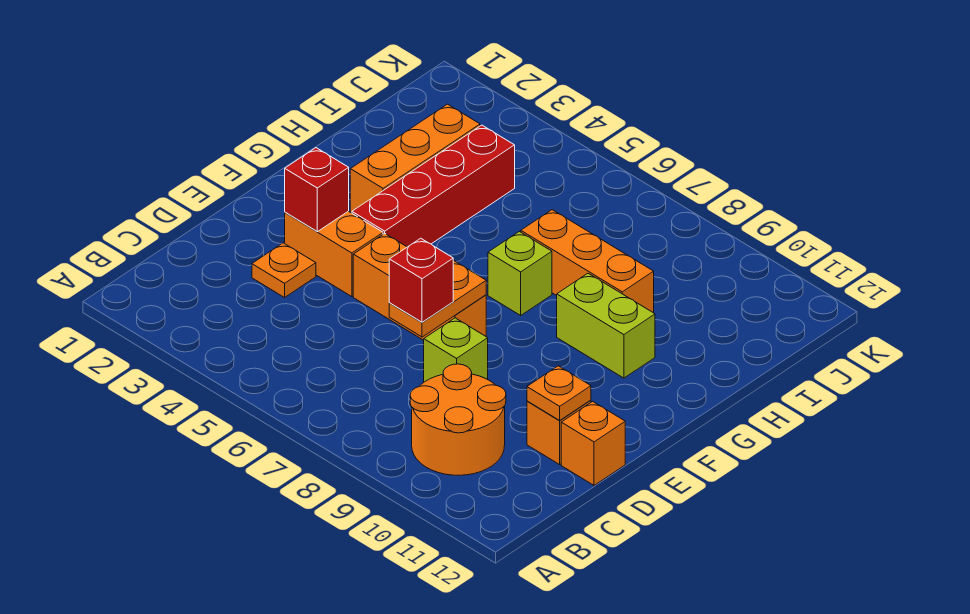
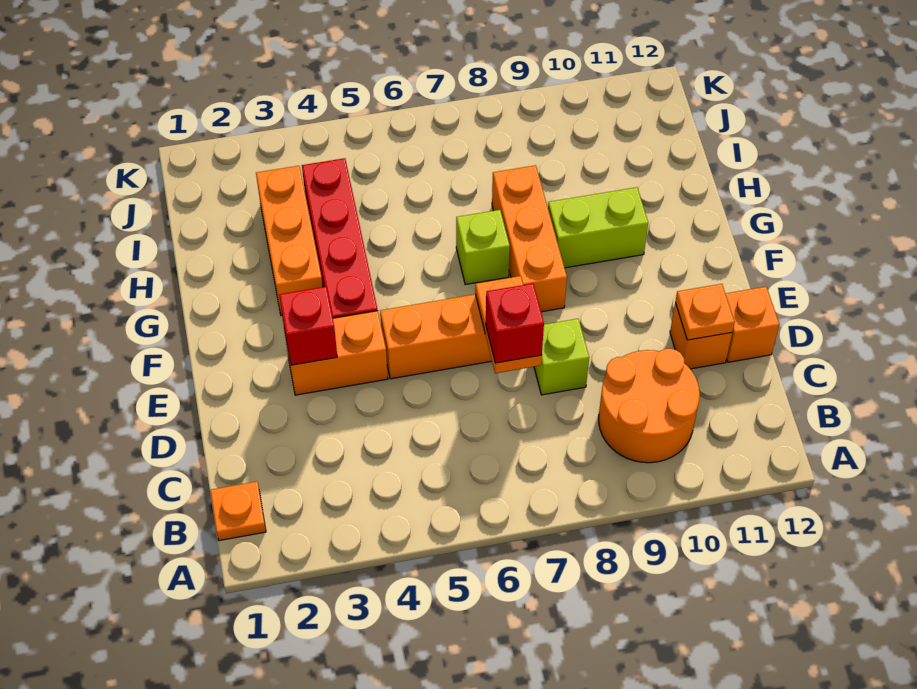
orange plate D3 level 1 -> orange plate B1 level 1
orange brick H7:H9 level 1 -> orange brick F8:H8 level 1

